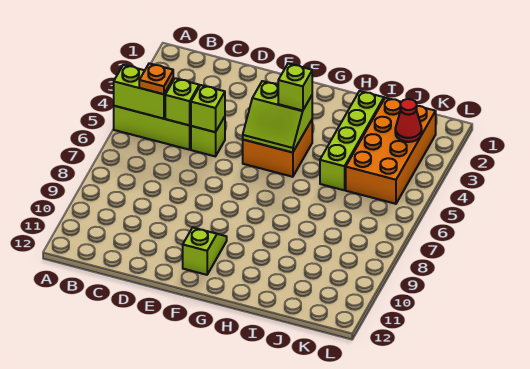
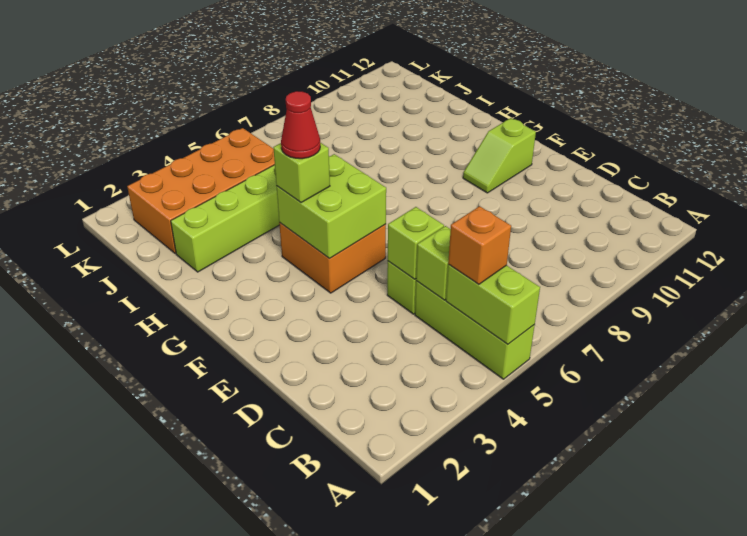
orange plate B5 level 3 -> orange brick B5 level 3
lime slope F4:G5 level 2 top 4 -> lime brick F4:G5 level 2
red cone K3 level 2 -> red cone G4 level 4

